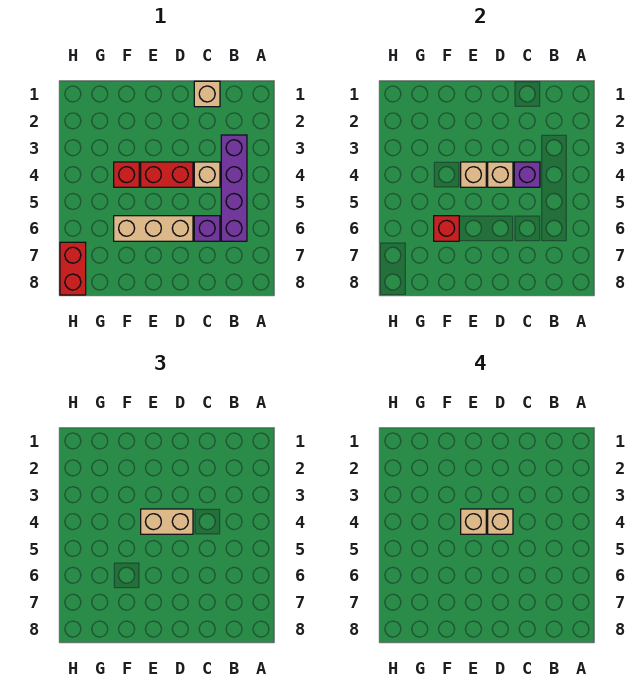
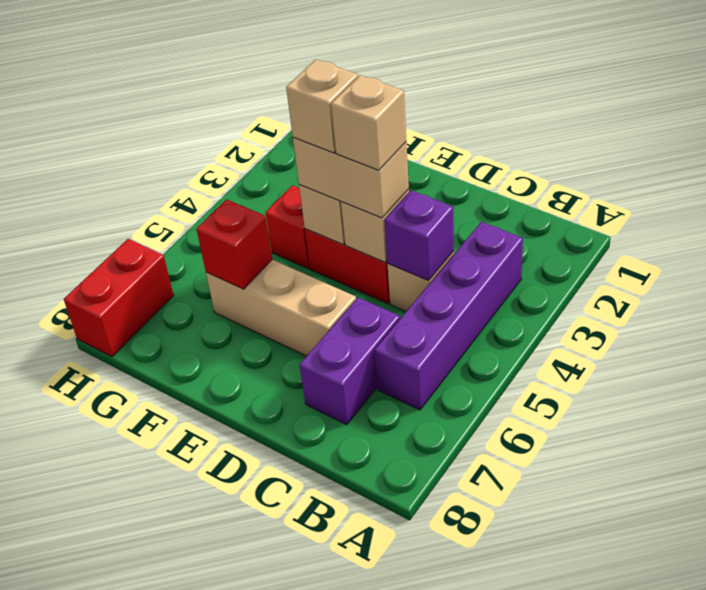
tan brick C1 level 1 -> none
purple brick C6 level 1 -> purple brick C6:C7 level 1

